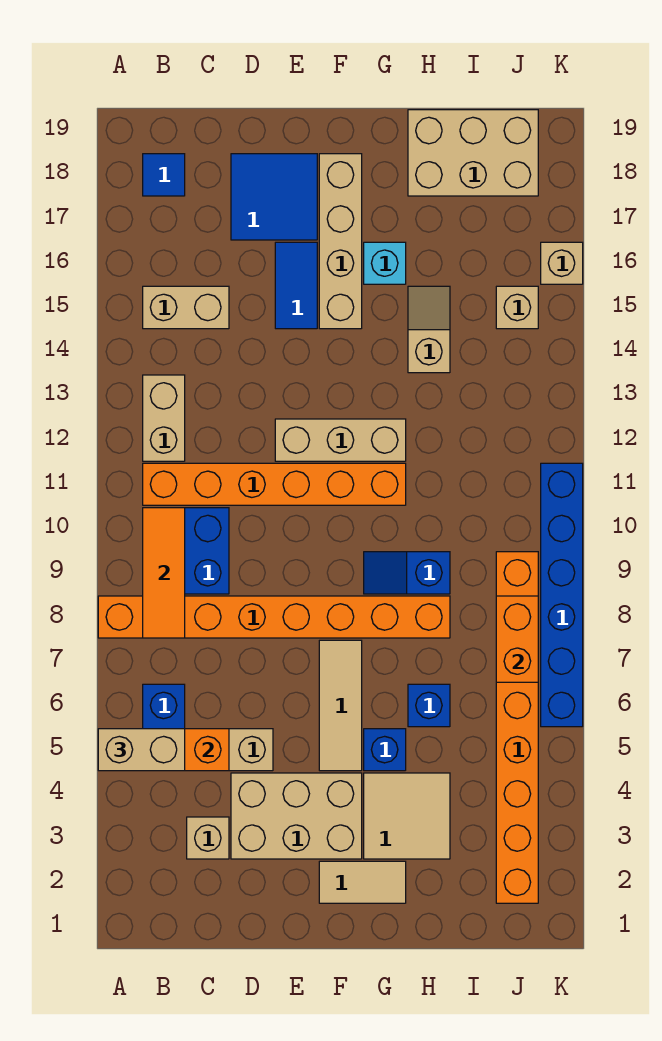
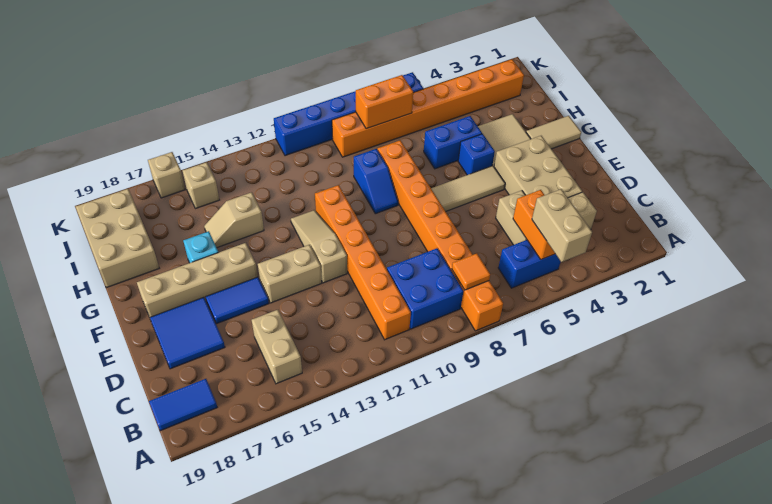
orange tile B8:B10 level 2 -> orange tile B8 level 2
tan brick B12:B13 level 1 -> tan brick E13:E14 level 1
blue tile B18 level 1 -> blue tile B18:B19 level 1
tan brick E12:G12 level 1 -> tan slope E12:G12 level 1 top E
tan tile F2:G2 level 1 -> tan tile G1:G2 level 1
blue brick H6 level 1 -> blue brick H5:H6 level 1

